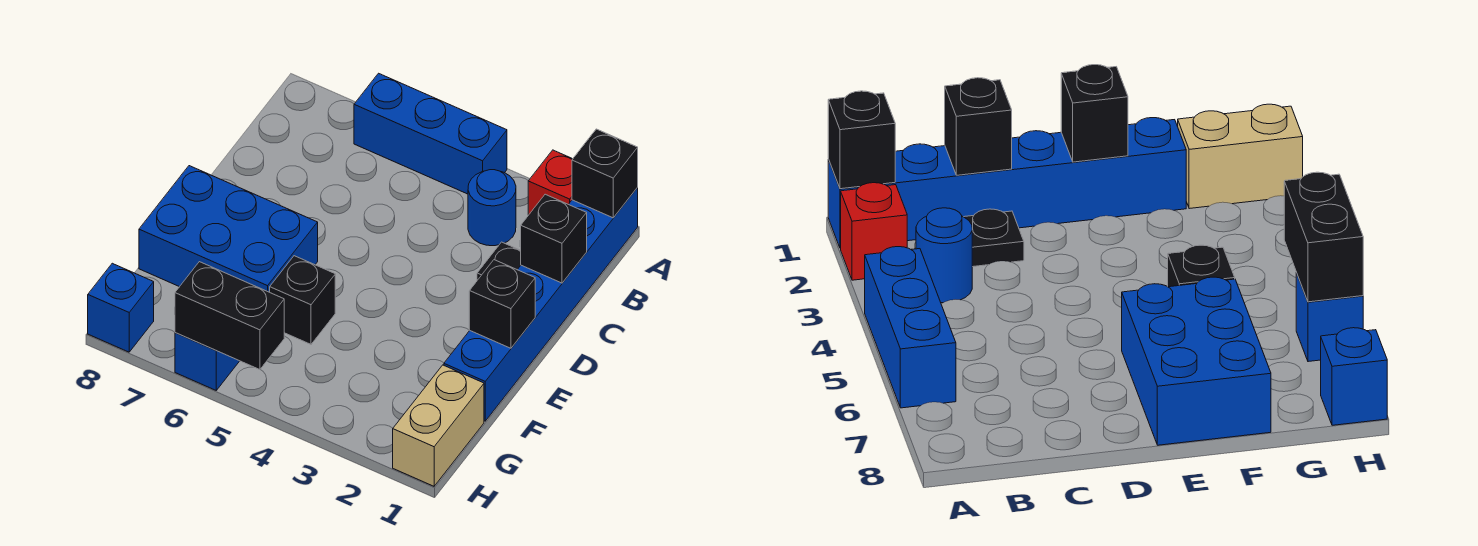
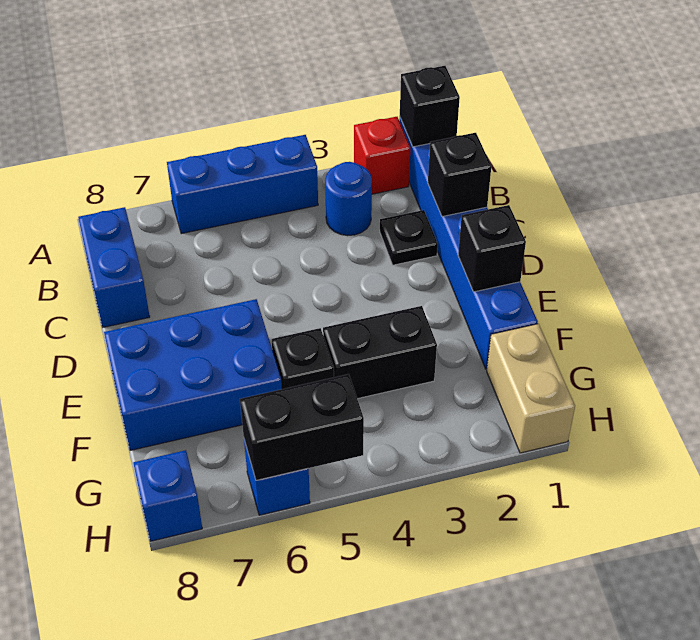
none -> blue brick B8:C8 level 1
none -> black brick F3:F4 level 1

